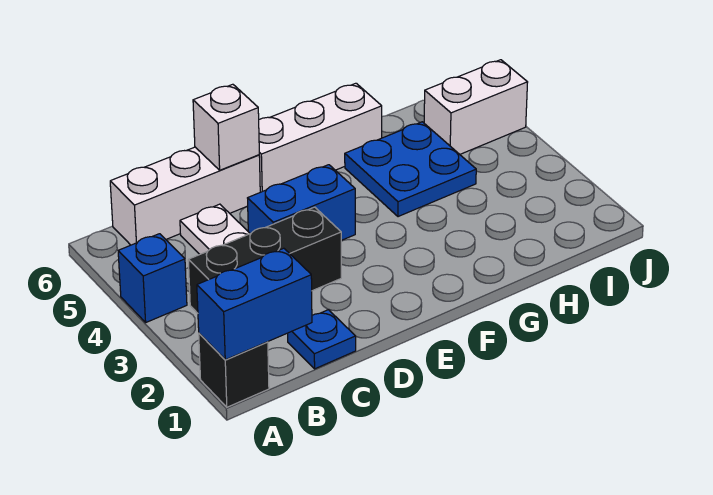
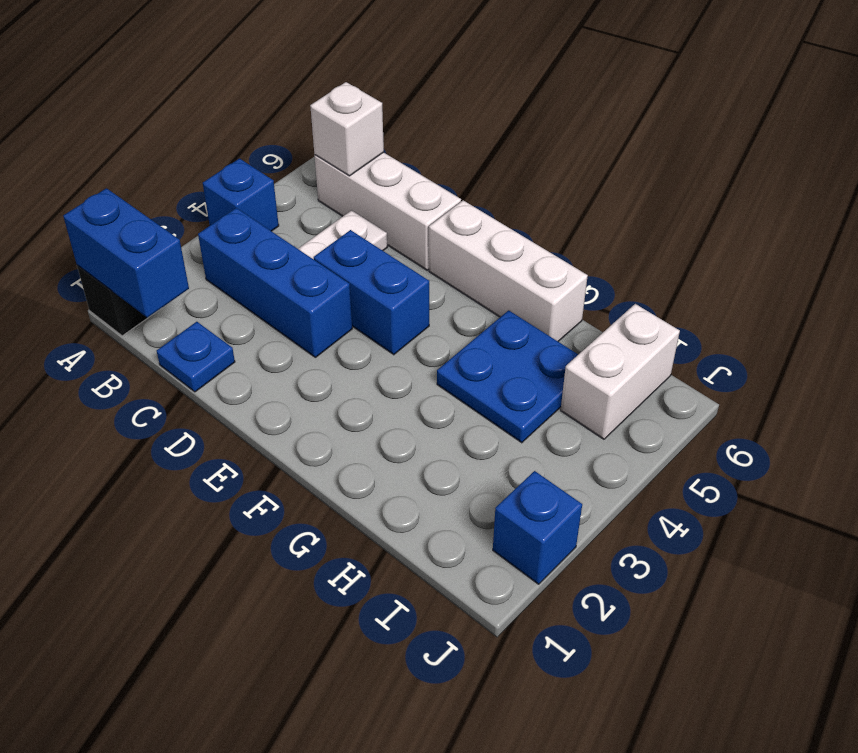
black brick B3:D3 level 1 -> blue brick B3:D3 level 1
white brick D6 level 2 -> white brick B6 level 2
white brick I5:J5 level 1 -> white brick I5:I6 level 1
none -> blue brick J2 level 1

